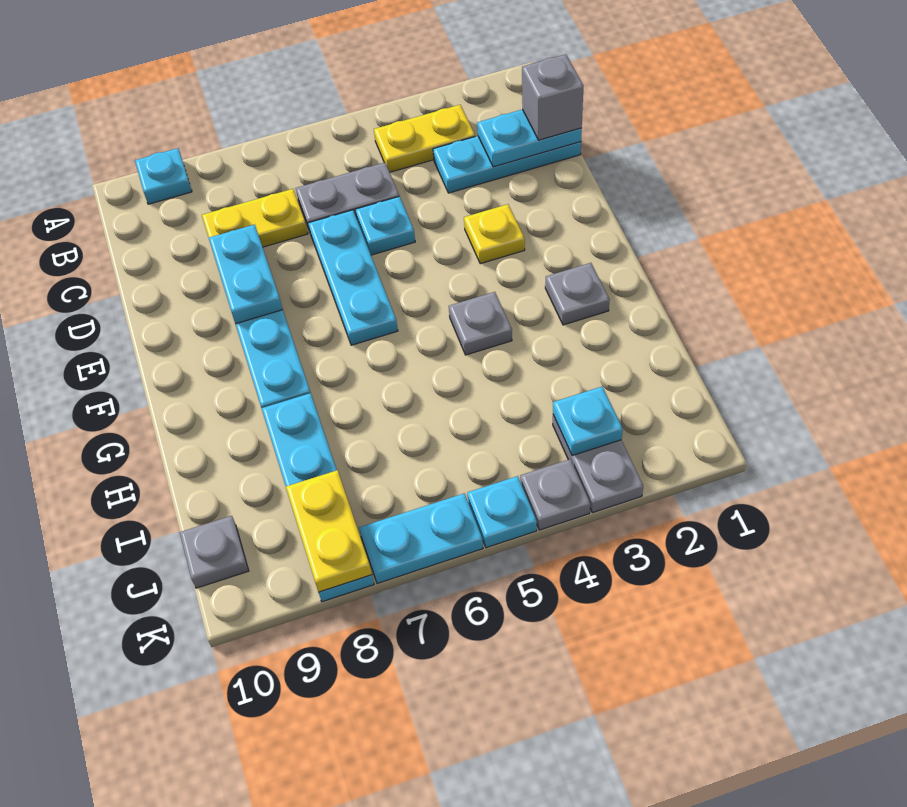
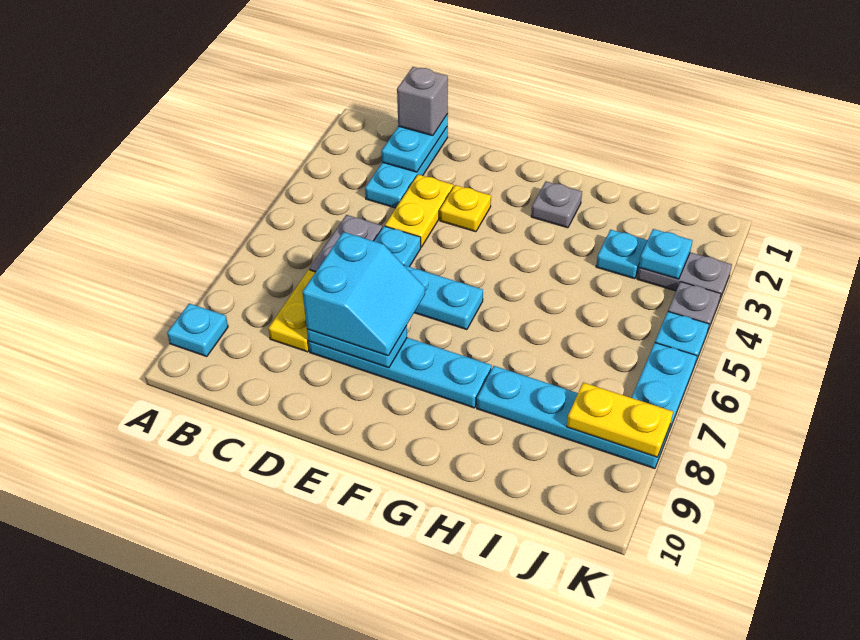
yellow plate B3:B4 level 1 -> yellow plate D3:D4 level 1
none -> cyan slope D7:E8 level 3 top D
grey plate G4 level 1 -> none
none -> cyan plate I3 level 1
grey plate J10 level 1 -> none

